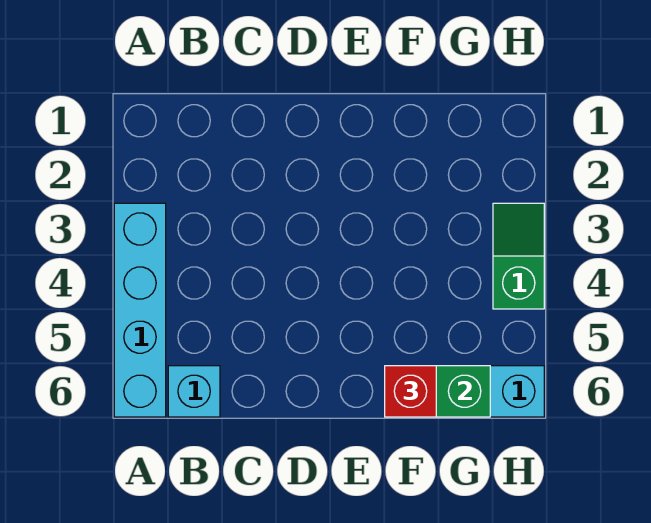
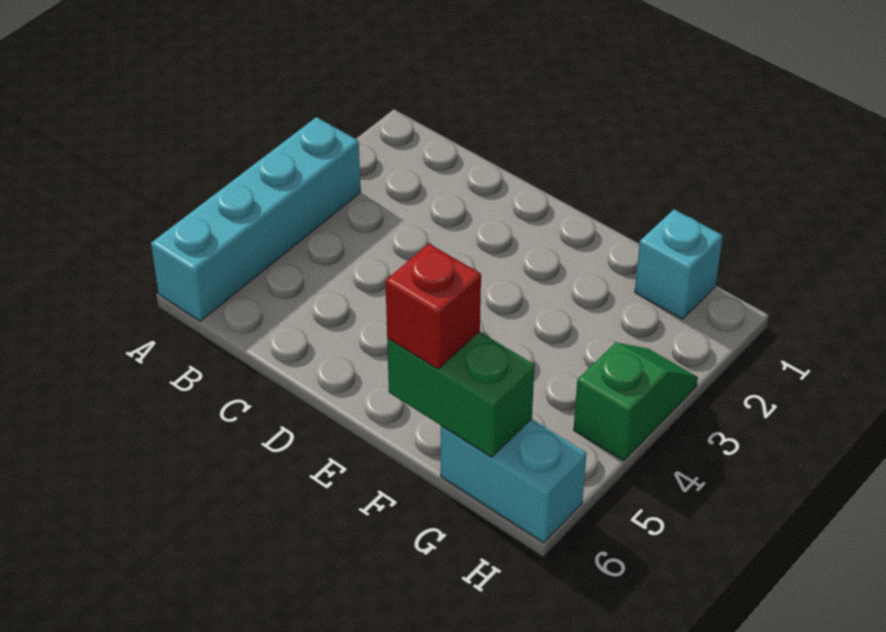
cyan brick B6 level 1 -> cyan brick G1 level 1

